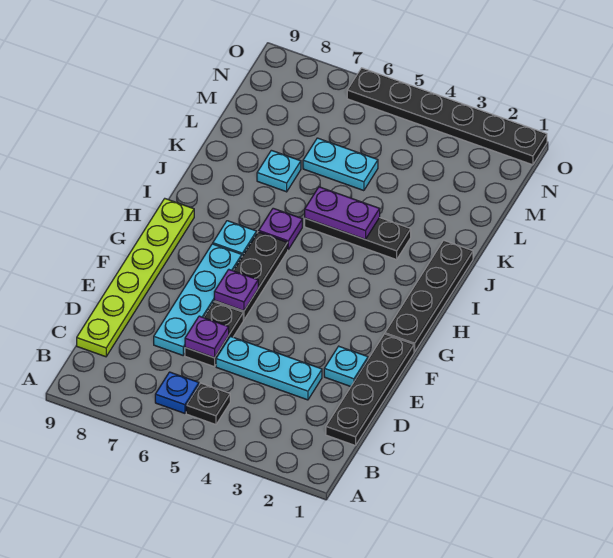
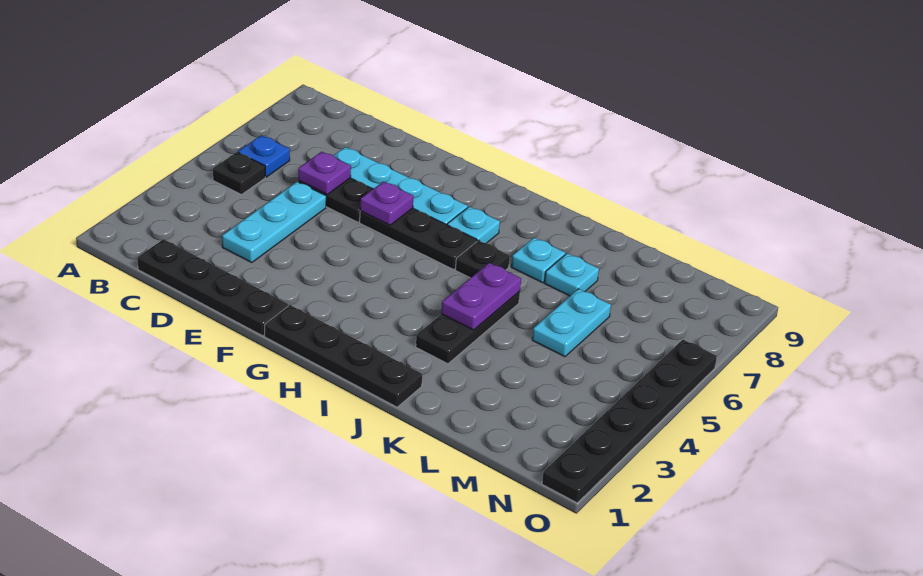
lime plate C9:H9 level 1 -> none
cyan plate E2 level 1 -> cyan plate J7 level 1
purple plate I6 level 1 -> black plate I6 level 1

